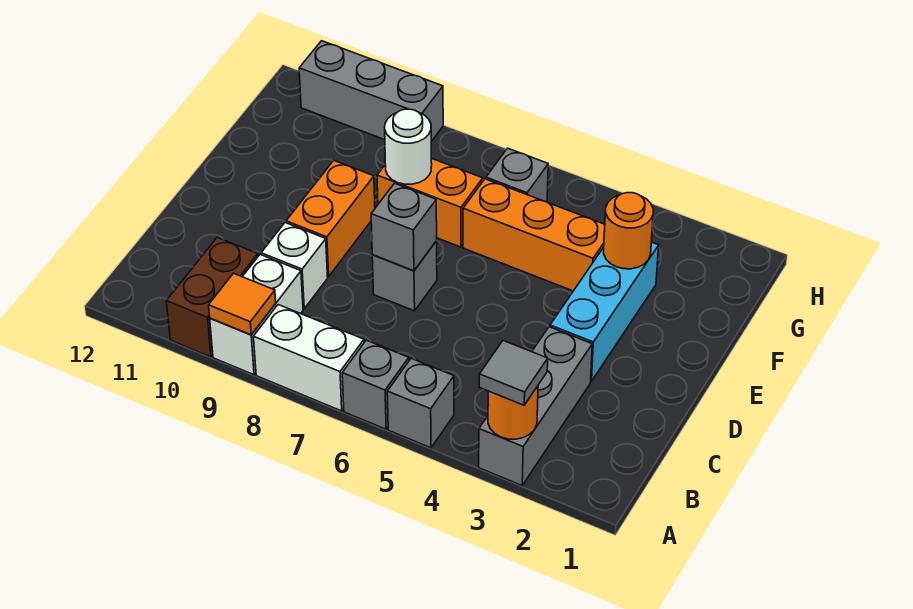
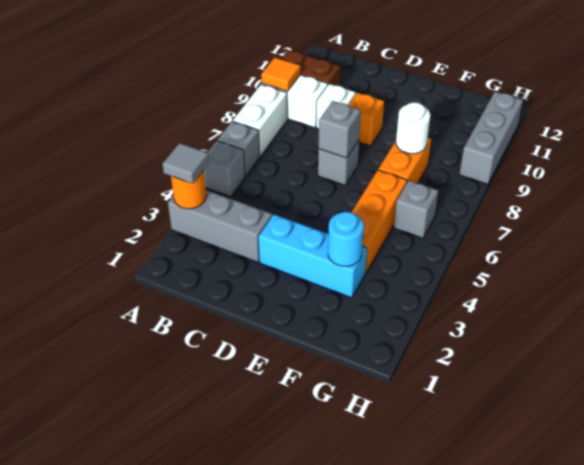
orange brick D9:E9 level 1 -> orange brick D9 level 1
orange round brick F3 level 2 -> cyan round brick F3 level 2

